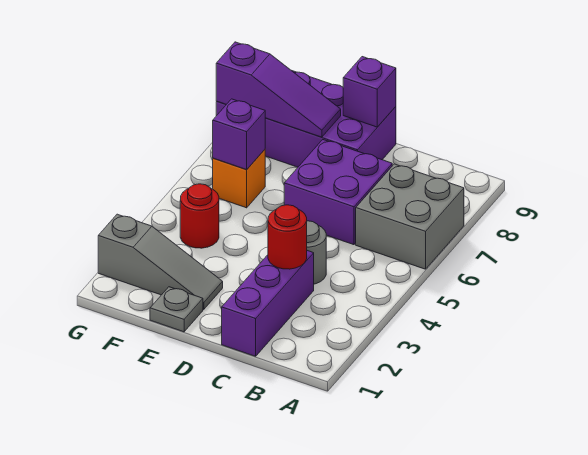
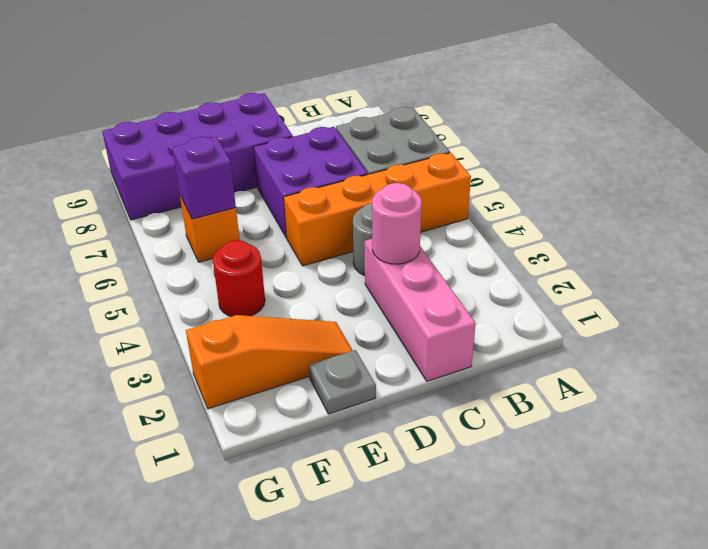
none -> orange brick A5:D5 level 1
purple brick C1:C3 level 1 -> pink brick C1:C3 level 1
red round brick C3 level 2 -> pink round brick C3 level 2
purple brick D9 level 2 -> none
grey slope E2:G2 level 1 top G -> orange slope E2:G2 level 1 top G
purple slope E8:G8 level 2 top G -> none

